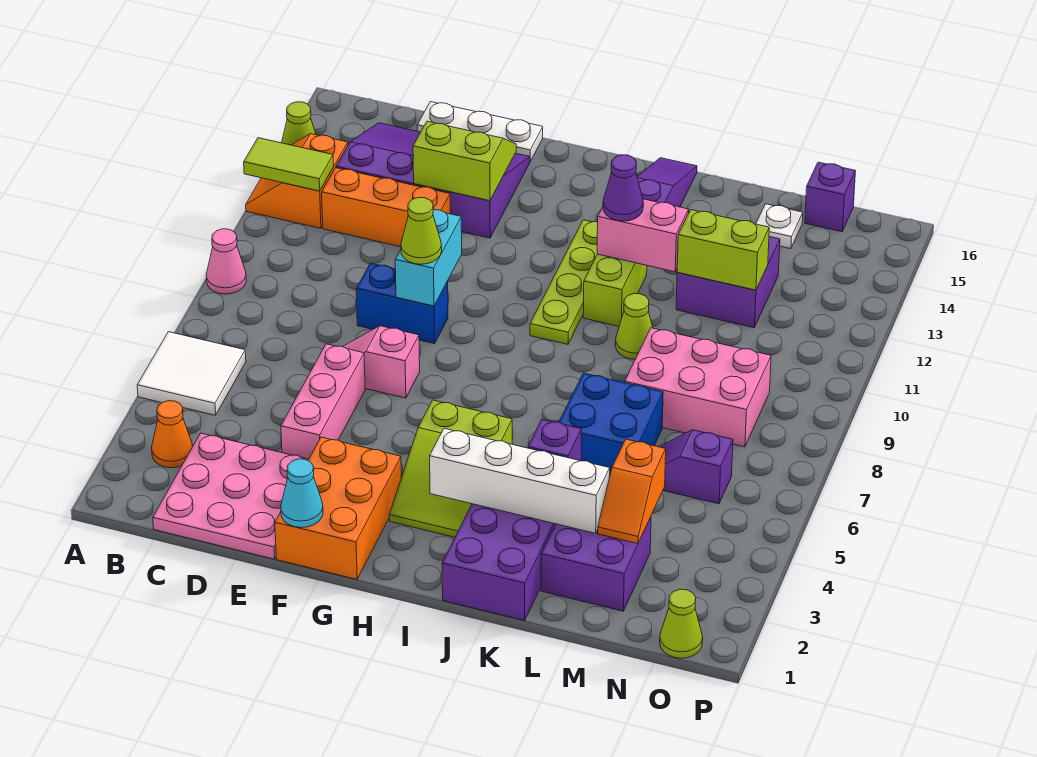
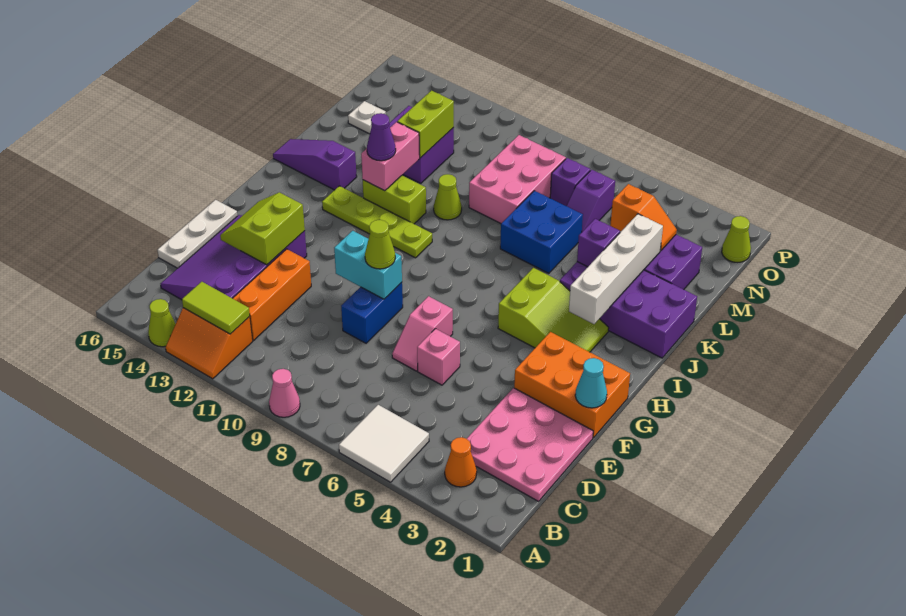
lime tile A12:B12 level 2 -> lime tile B12:B13 level 2
pink brick E4:E6 level 1 -> pink brick E6 level 1
purple brick N16 level 1 -> purple brick N7 level 1

